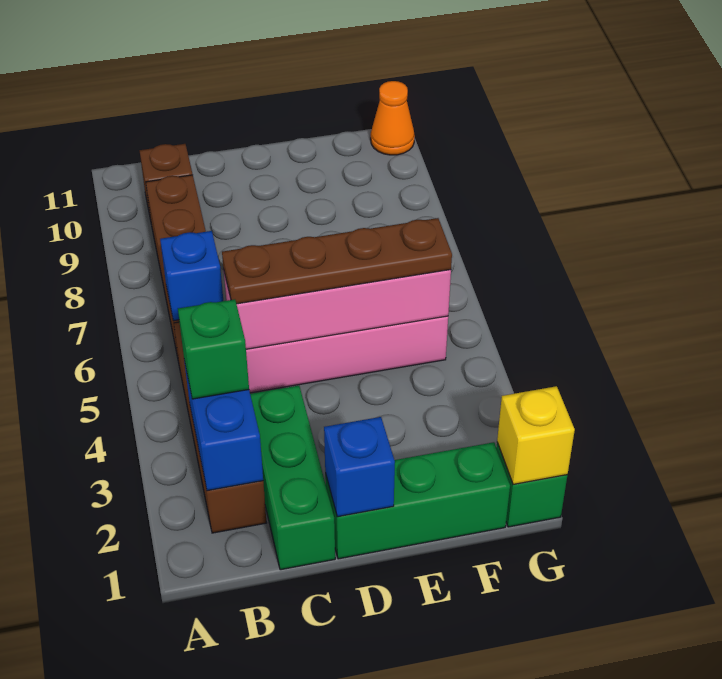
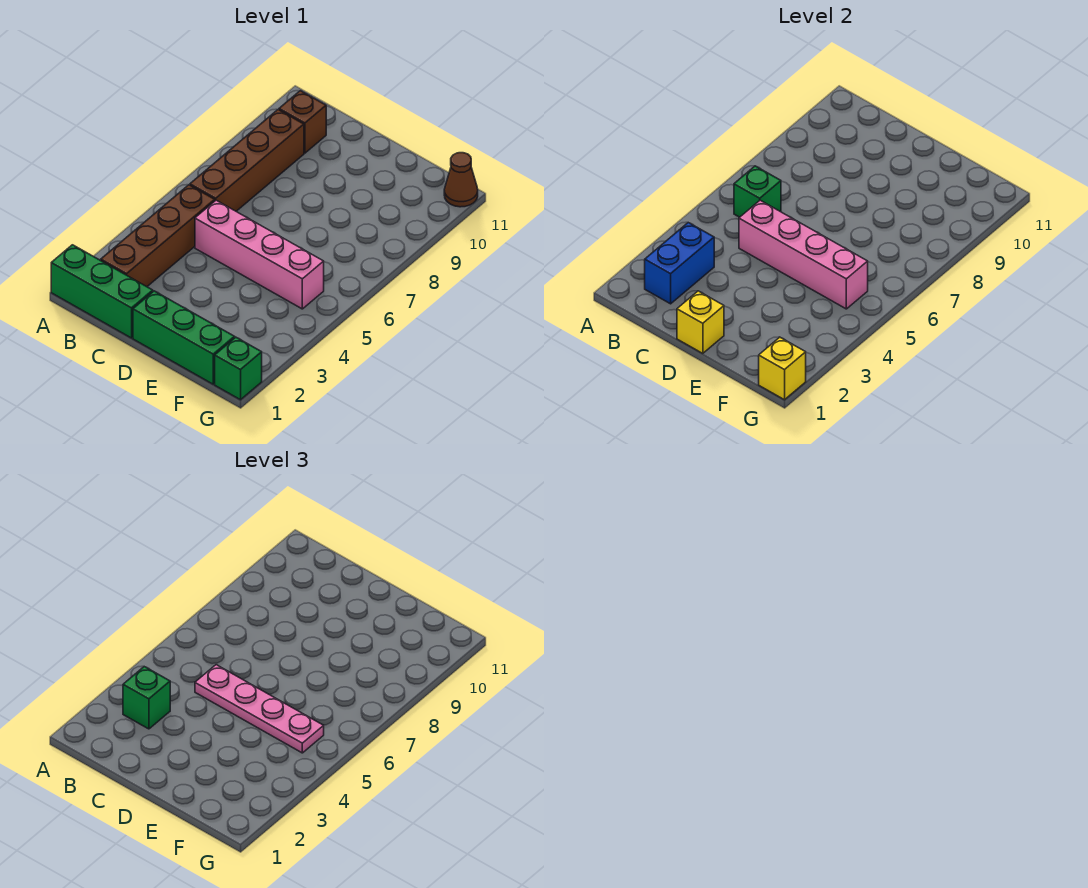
blue brick B6 level 2 -> green brick B6 level 2
green brick C1:C3 level 1 -> green brick A1:C1 level 1
brown plate C5:F5 level 3 -> pink plate C5:F5 level 3
blue brick D1 level 2 -> yellow brick D1 level 2
orange cone G11 level 1 -> brown cone G11 level 1

